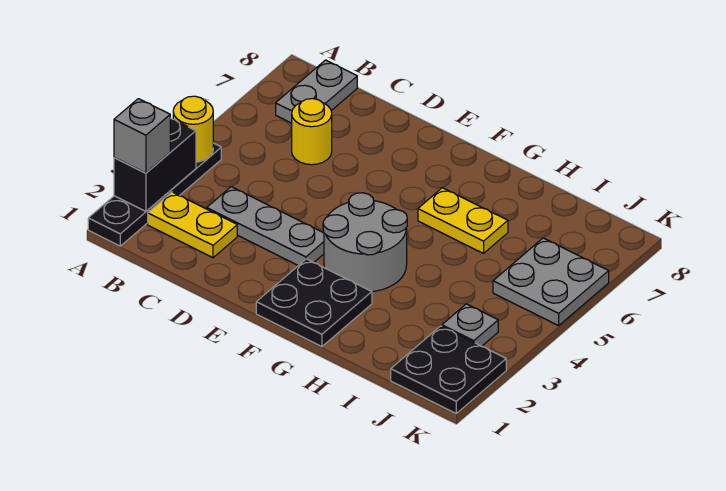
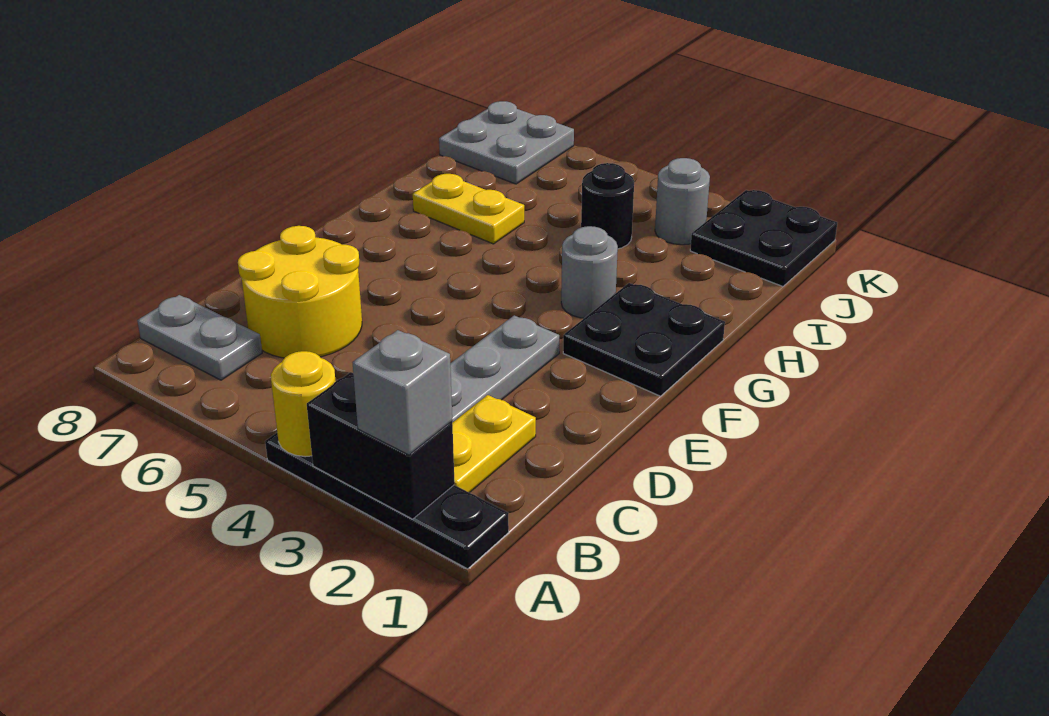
yellow round brick C6 level 1 -> yellow round brick C6:D7 level 1
grey round brick F3:G4 level 1 -> grey round brick G3 level 1
yellow plate G6:H6 level 1 -> yellow plate H6:H7 level 1
none -> black round brick I4 level 1
grey plate J3 level 1 -> grey round brick J3 level 1
grey plate J5:K6 level 1 -> grey plate J7:K8 level 1

